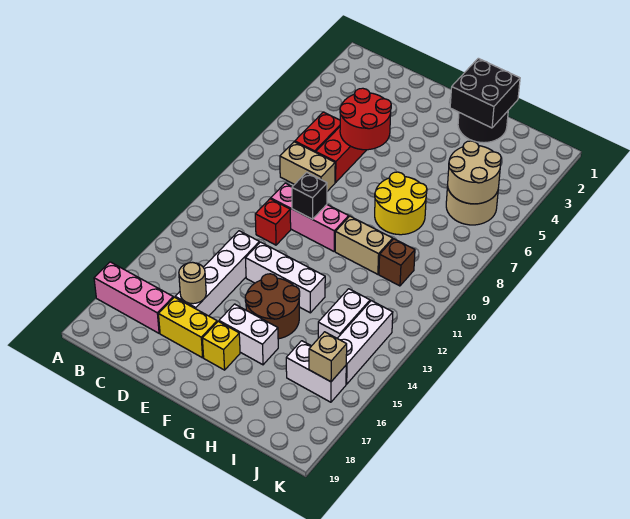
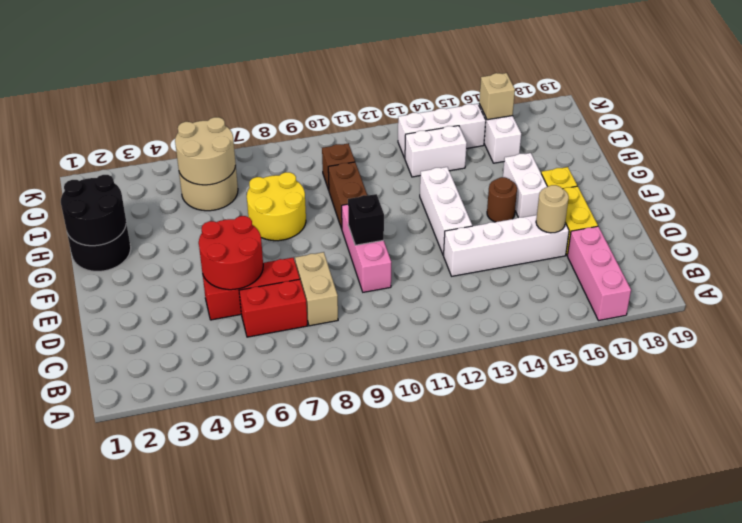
red brick D11 level 1 -> none
brown round brick F14:G15 level 1 -> brown round brick F15 level 1
black brick G1:H2 level 2 -> black round brick G1:H2 level 2
tan brick G10:H10 level 1 -> brown brick G10:H10 level 1

